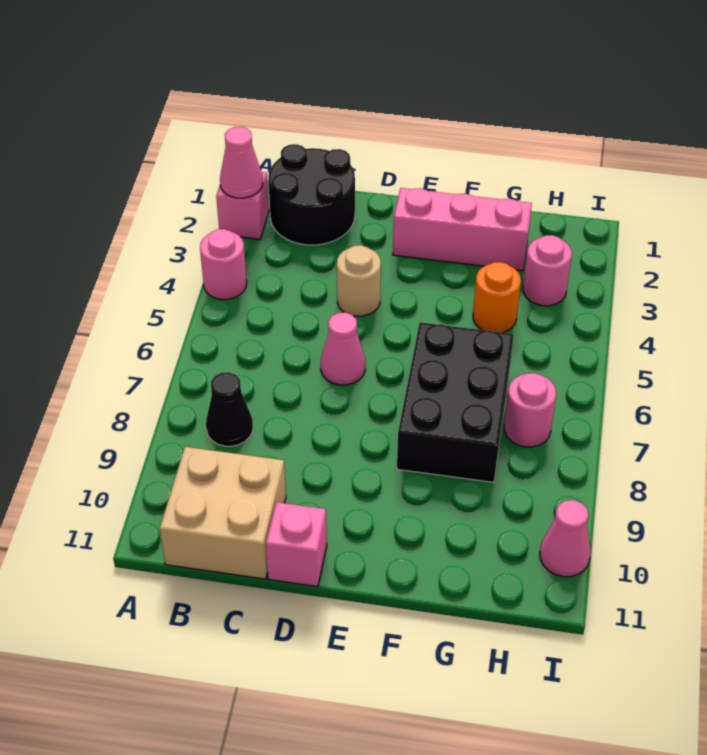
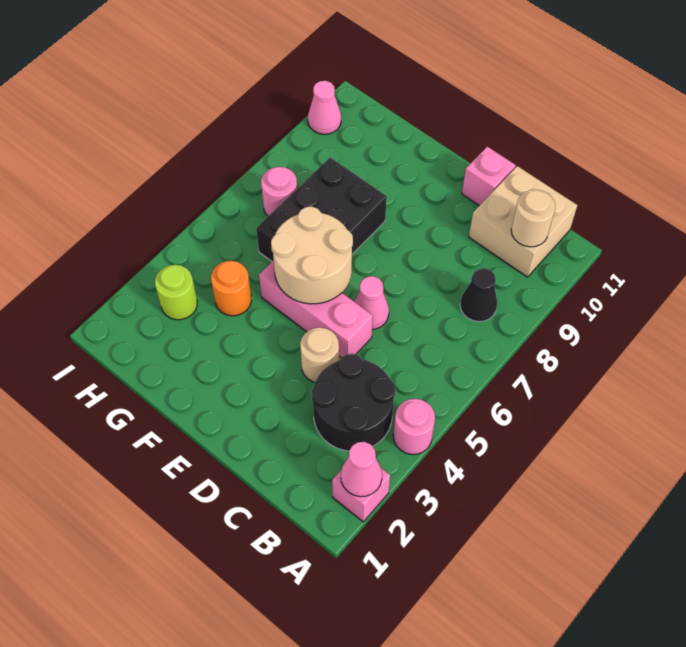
black round brick B1:C2 level 1 -> black round brick B3:C4 level 1
none -> tan round brick B10 level 2
pink brick E2:G2 level 1 -> pink brick D5:F5 level 1
none -> tan round brick E5:F6 level 2
pink round brick H3 level 1 -> lime round brick H3 level 1

